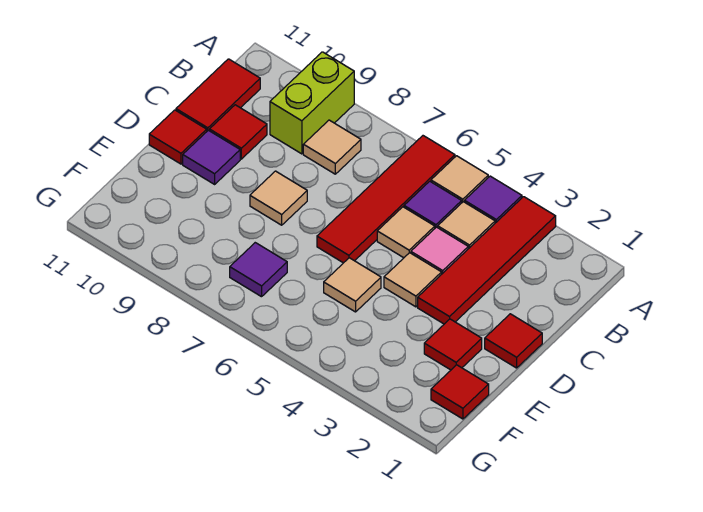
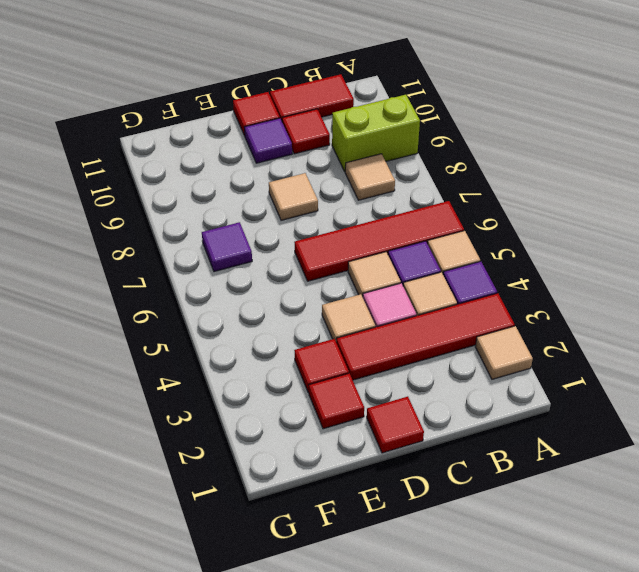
tan tile E5 level 1 -> tan tile A2 level 1
red tile F1 level 1 -> red tile E3 level 1

